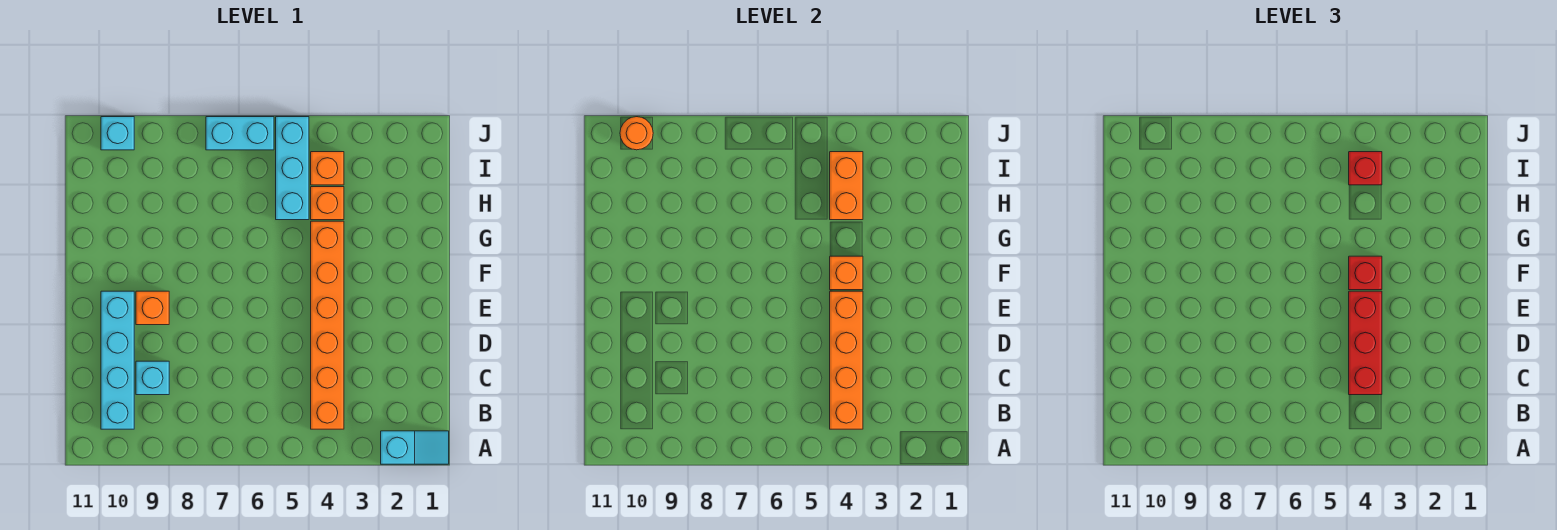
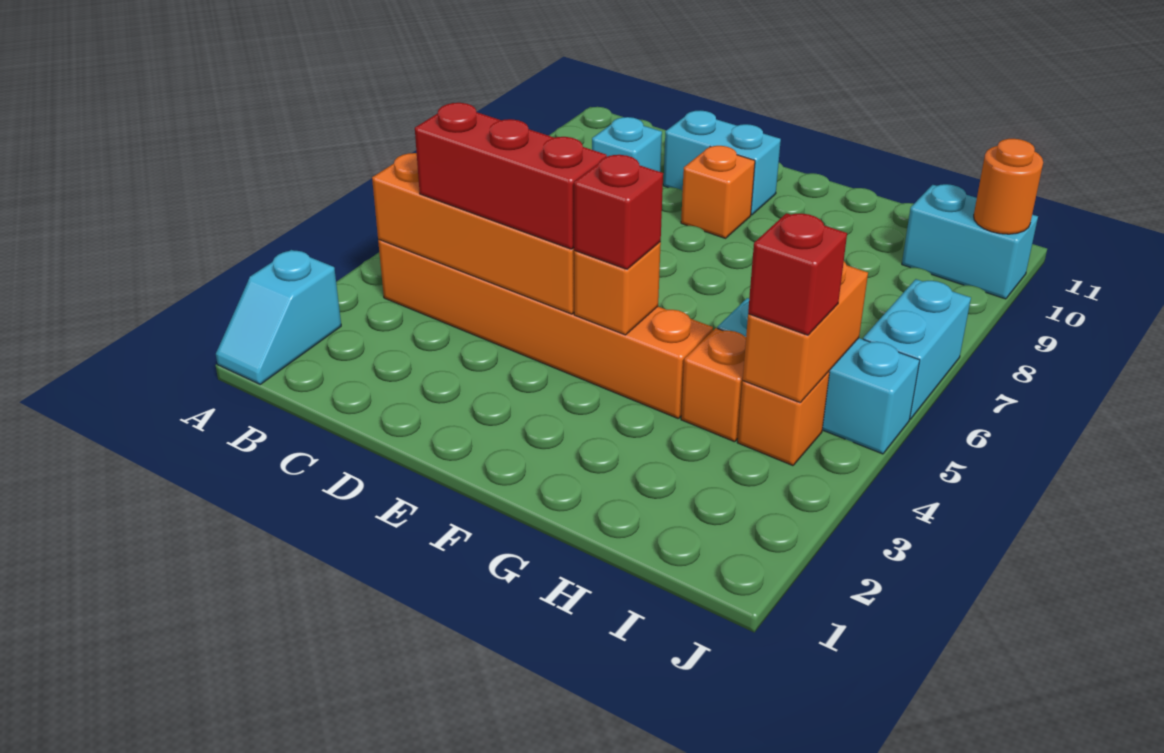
cyan brick B10:E10 level 1 -> cyan brick D10:E10 level 1
orange brick H4:I4 level 2 -> orange brick I4:I5 level 2
cyan brick J10 level 1 -> cyan brick I10:J10 level 1

